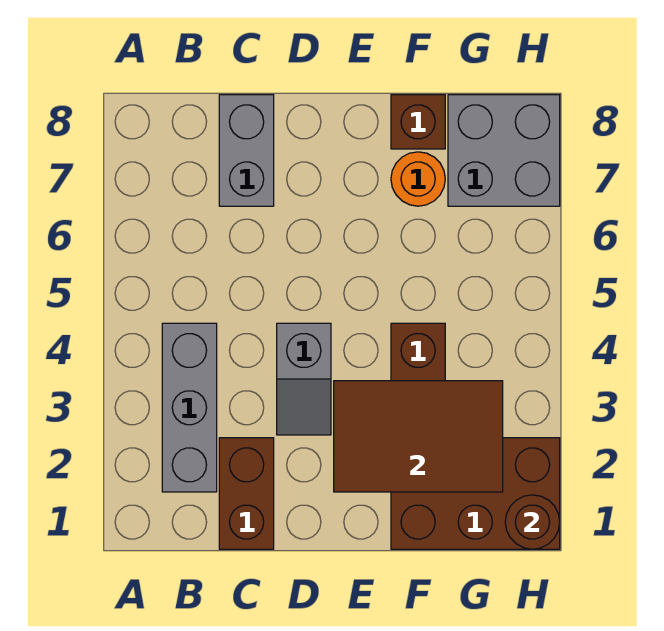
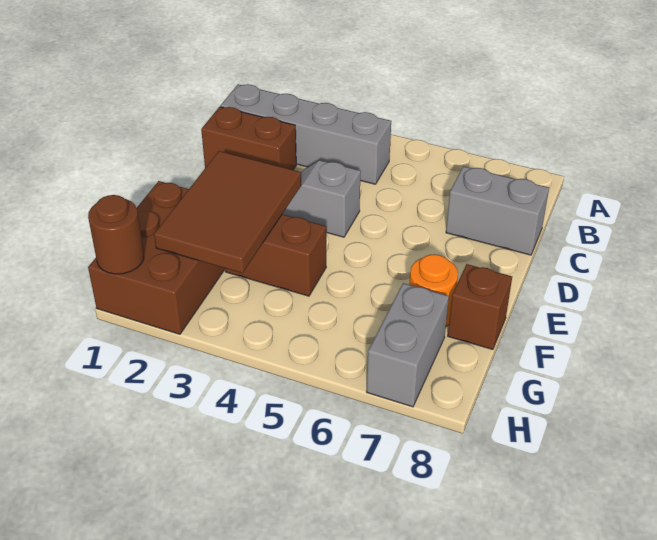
grey brick B2:B4 level 1 -> grey brick B1:B4 level 1
grey brick G7:H8 level 1 -> grey brick G7:H7 level 1

